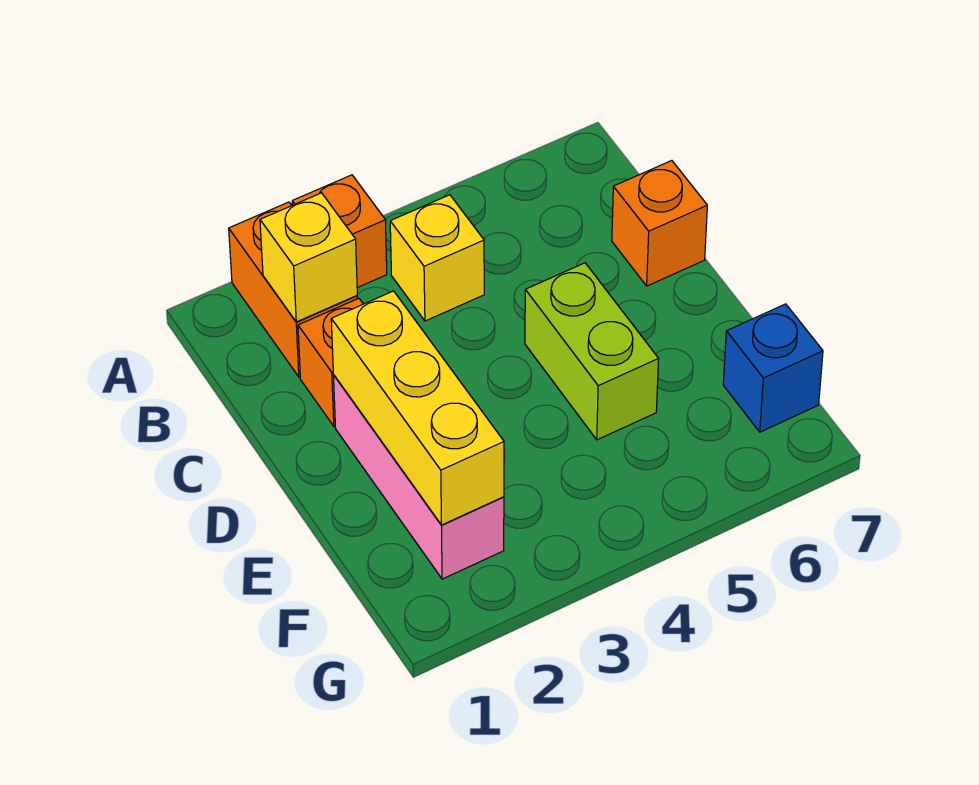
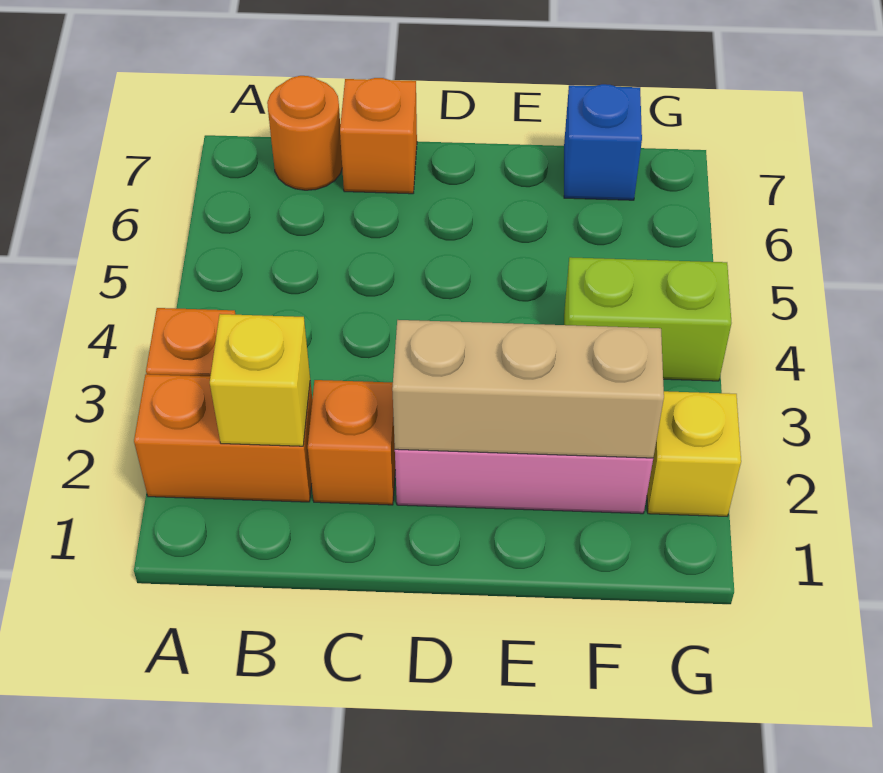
yellow brick B4 level 1 -> yellow brick G2 level 1
none -> orange round brick B7 level 1
yellow brick D2:F2 level 2 -> tan brick D2:F2 level 2
lime brick D5:E5 level 1 -> lime brick F4:G4 level 1

